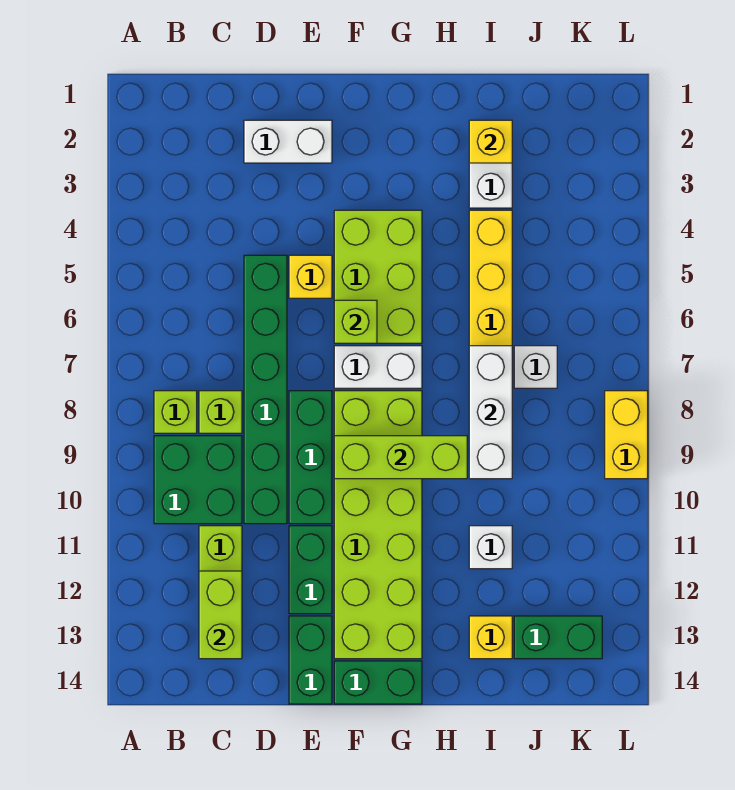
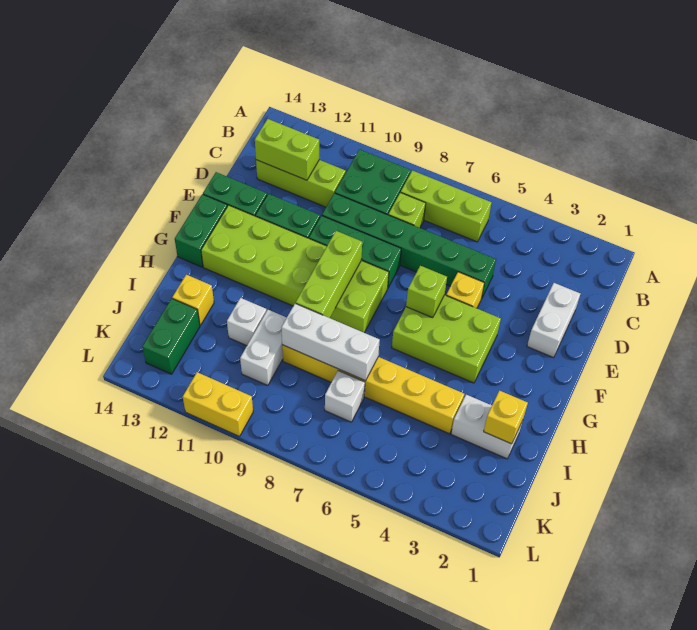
lime brick B8 level 1 -> lime brick B6:B8 level 1
white brick F7:G7 level 1 -> white brick I10:J10 level 1
yellow brick L8:L9 level 1 -> yellow brick L10:L11 level 1

